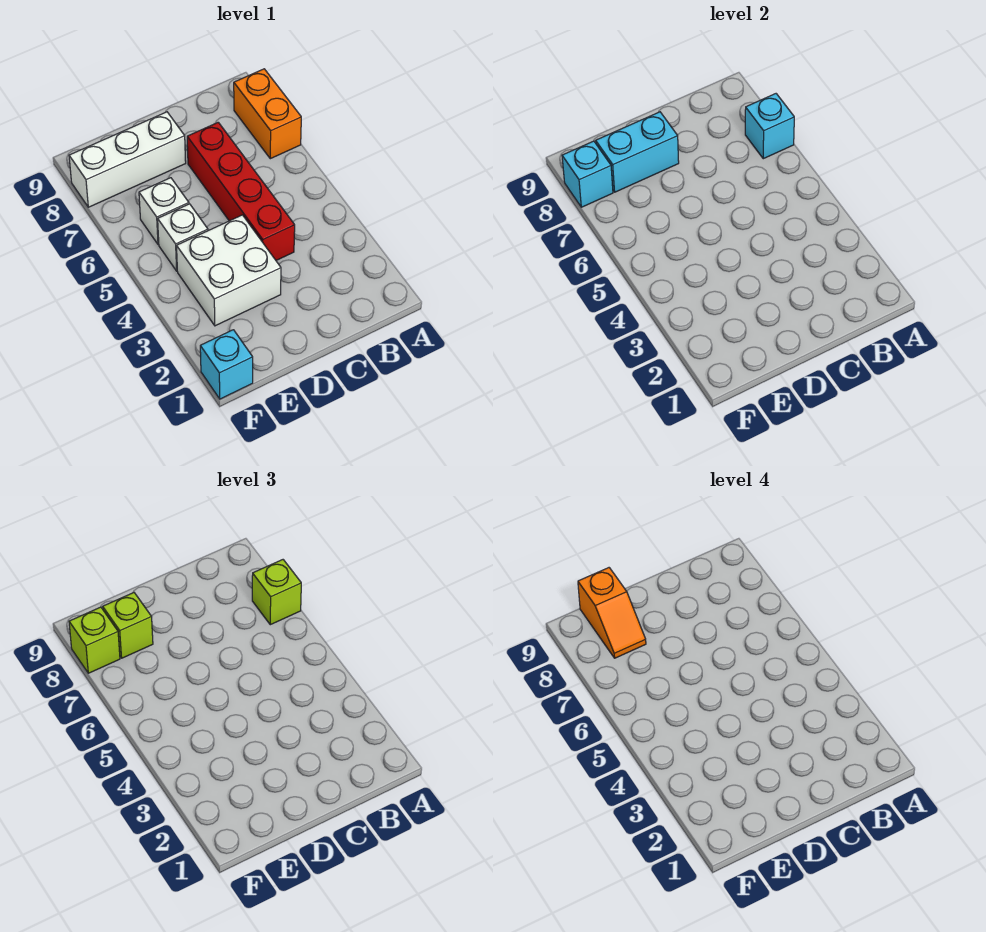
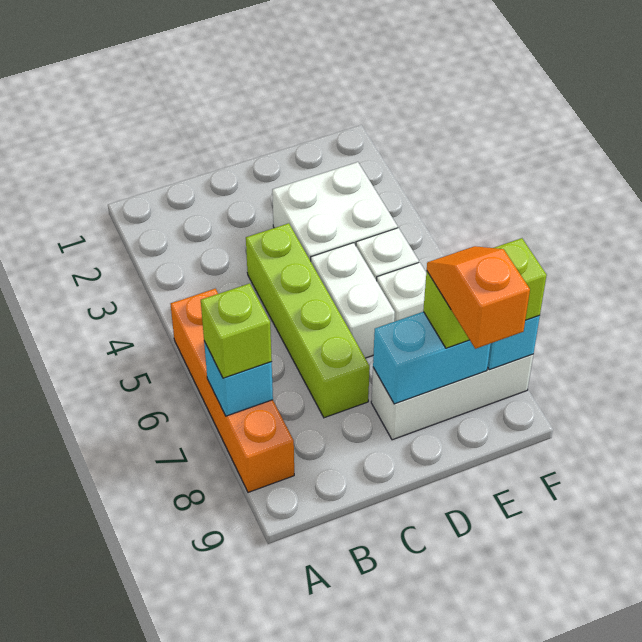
orange brick A7:A8 level 1 -> orange brick A5:A8 level 1
red brick C4:C7 level 1 -> lime brick C4:C7 level 1
none -> white brick D5:D6 level 1
cyan brick F1 level 1 -> none

